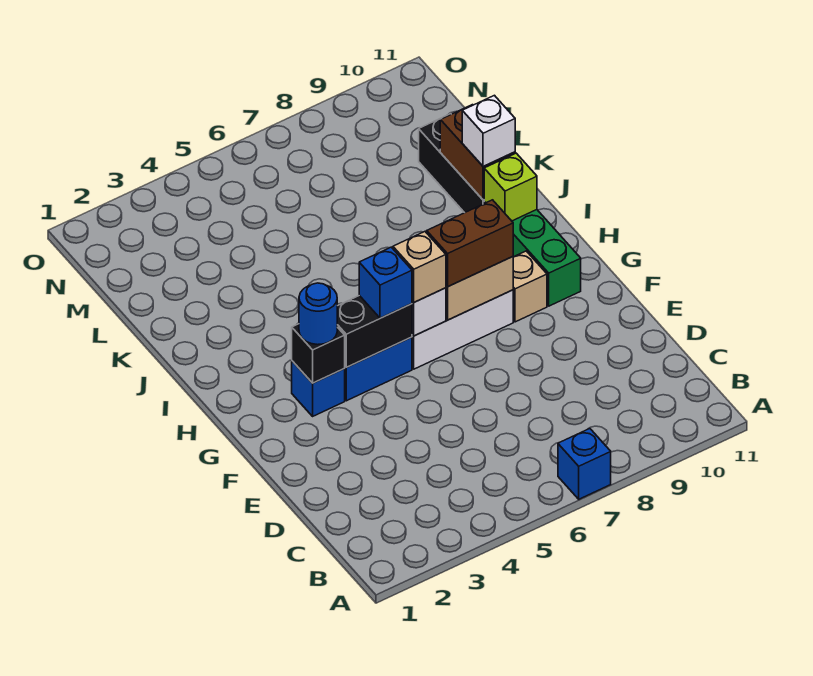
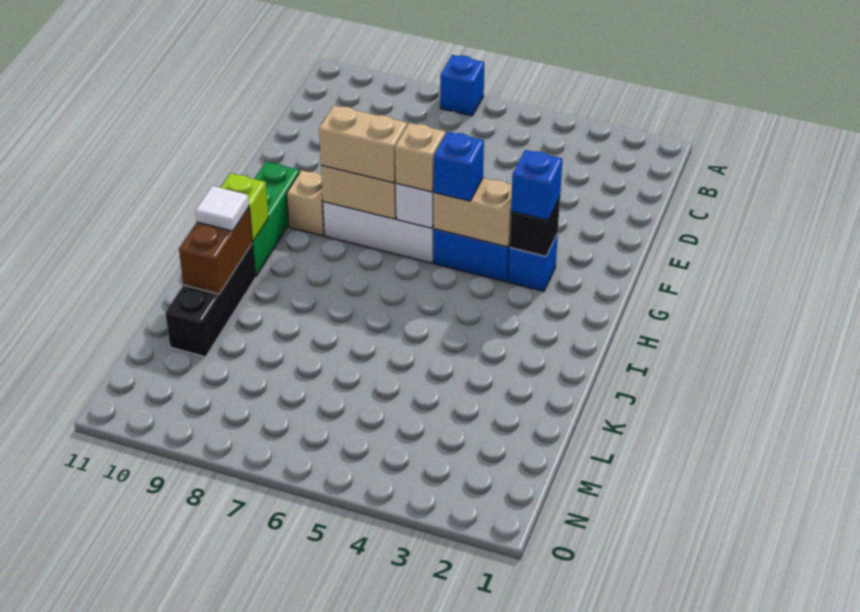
blue round brick G3 level 3 -> blue brick G3 level 3
black brick G4:G5 level 2 -> tan brick G4:G5 level 2
brown brick G7:G8 level 3 -> tan brick G7:G8 level 3
white brick J10 level 3 -> white tile J10 level 3

